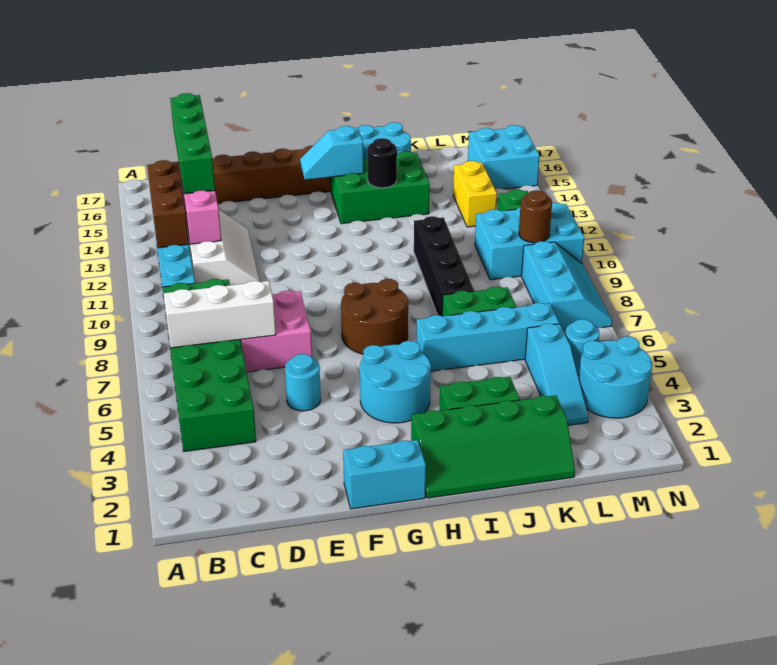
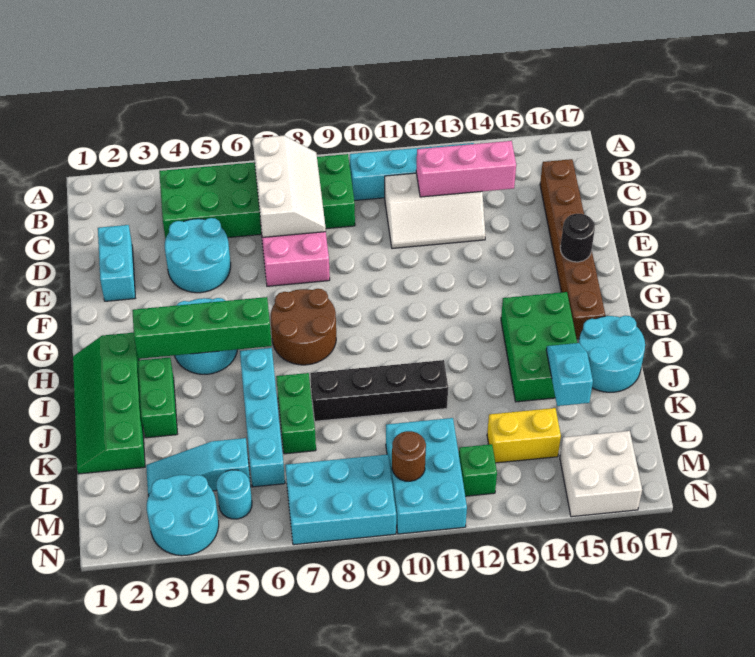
brown brick B12:B14 level 2 -> none
green brick C13:C16 level 3 -> green brick H3:H6 level 2
cyan round brick E5 level 1 -> cyan round brick D4:E5 level 1
cyan brick F1:G1 level 1 -> cyan brick D2:E2 level 1
cyan slope G15:H15 level 2 top H -> cyan slope J15:K15 level 2 top K
black round brick I14 level 2 -> black round brick F16 level 2
cyan slope M7:N9 level 1 top M -> cyan brick M7:N9 level 1
cyan brick M15:N16 level 1 -> white brick M15:N16 level 1

